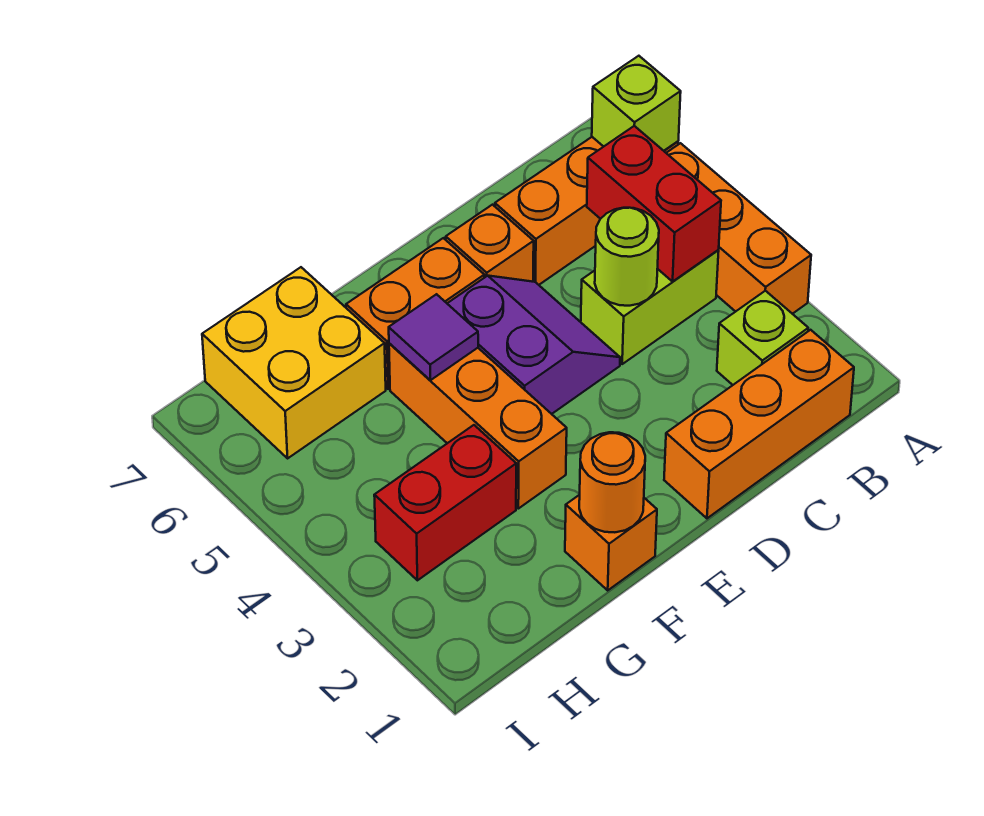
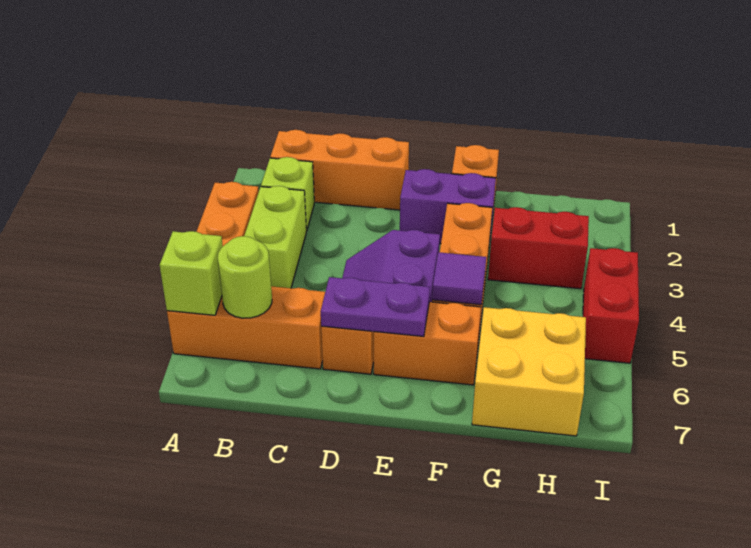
lime brick B4:C4 level 1 -> lime brick B3:B4 level 1
red brick B4:B5 level 2 -> red brick I4:I5 level 1
lime round brick C4 level 2 -> lime round brick B6 level 2
none -> purple plate D6:E6 level 2
none -> purple brick E2:F2 level 1
orange round brick F1 level 2 -> none

